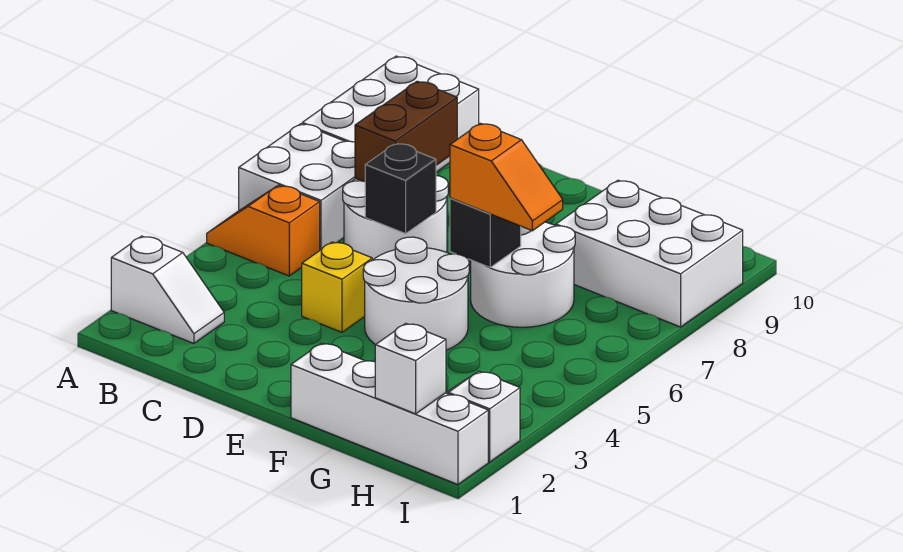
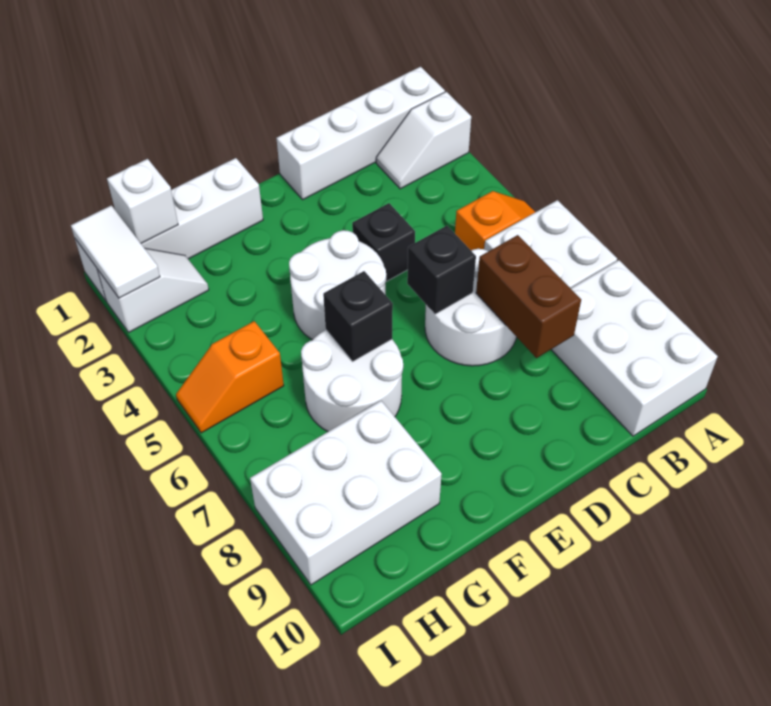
none -> white brick A1:D1 level 1
yellow brick D4 level 1 -> black brick D4 level 1
orange slope F6:G6 level 3 top F -> orange slope H5:I5 level 1 top H
none -> white tile I1:I2 level 2

